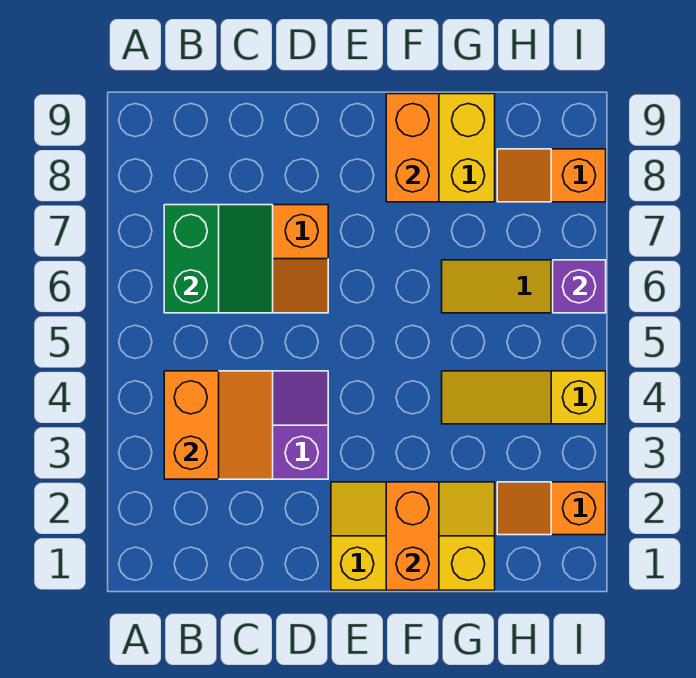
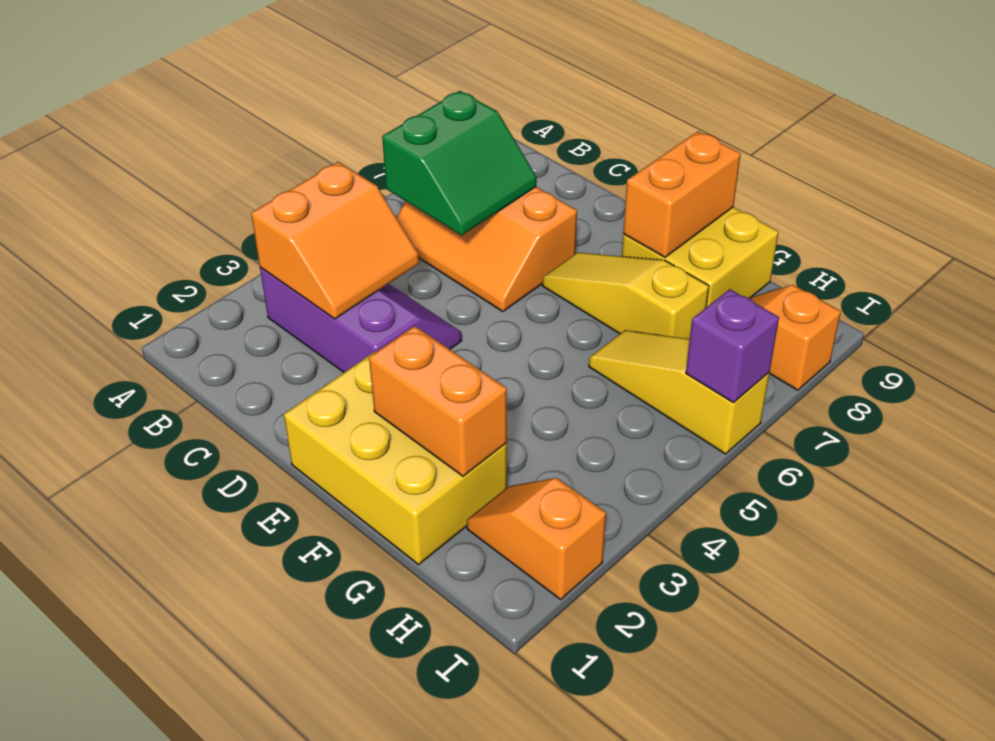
yellow slope E1:G2 level 1 top 1 -> yellow brick E1:G2 level 1
orange brick F1:F2 level 2 -> orange brick F2:G2 level 2
yellow slope G4:I4 level 1 top I -> yellow slope E7:G7 level 1 top G

